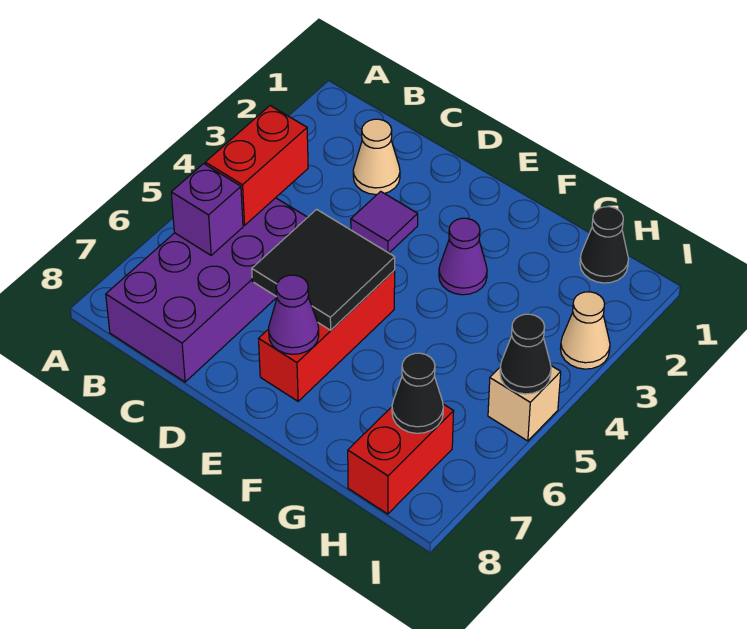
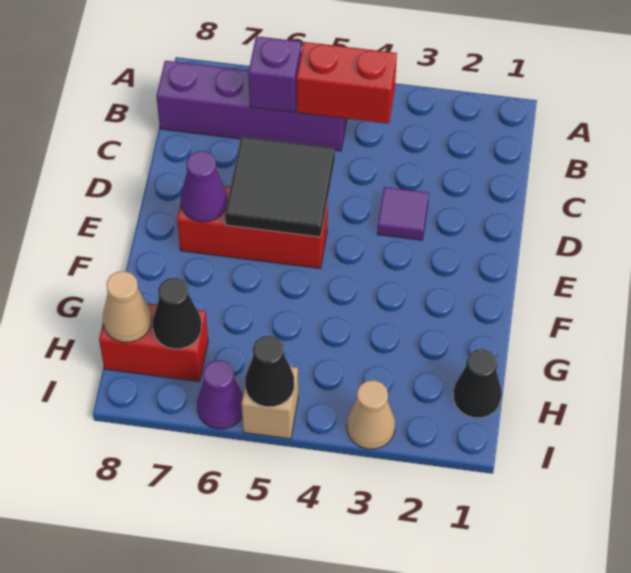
purple brick B5:C8 level 1 -> purple brick B5:B8 level 1
tan cone C2 level 1 -> tan cone H8 level 2
purple cone F3 level 1 -> purple cone I6 level 1

